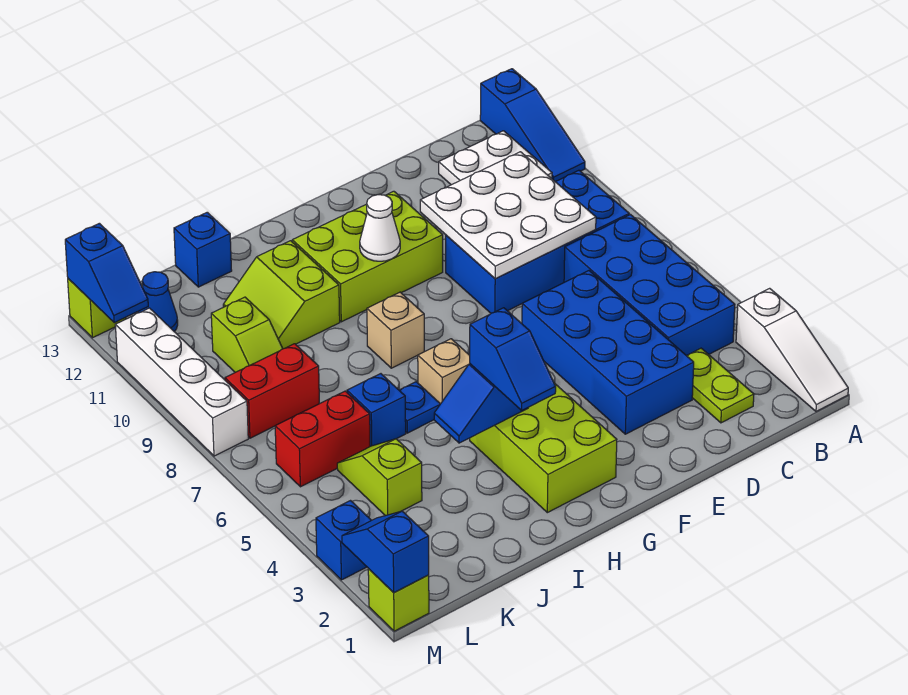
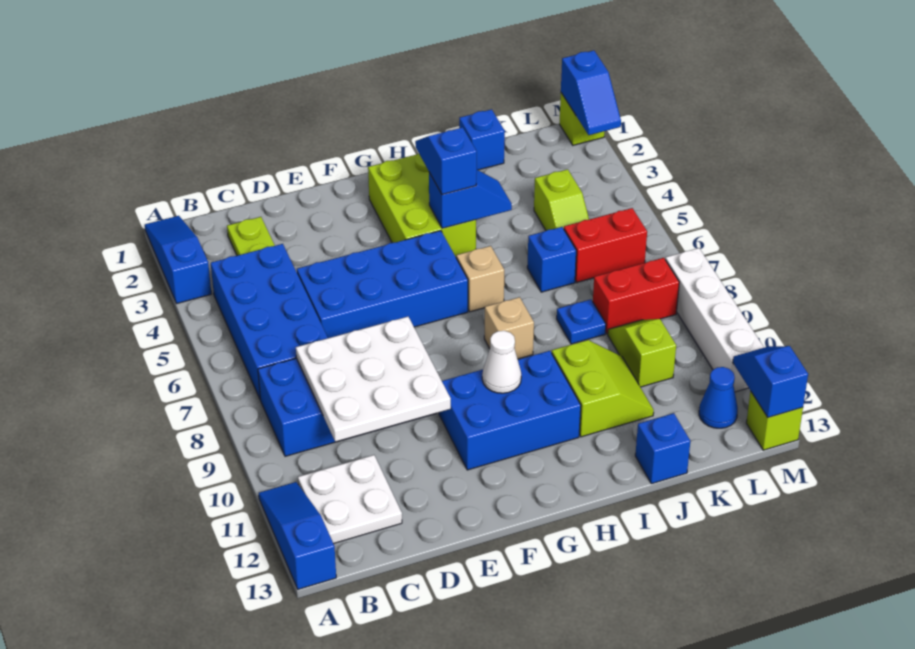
white slope A1:A3 level 1 top 3 -> blue slope A1:A3 level 1 top 3
blue brick D3:E6 level 1 -> blue brick D5:G6 level 1
lime brick F10:H11 level 1 -> blue brick F10:H11 level 1
blue plate I6 level 1 -> blue plate J8 level 1
blue brick M3 level 1 -> blue brick J1 level 1

